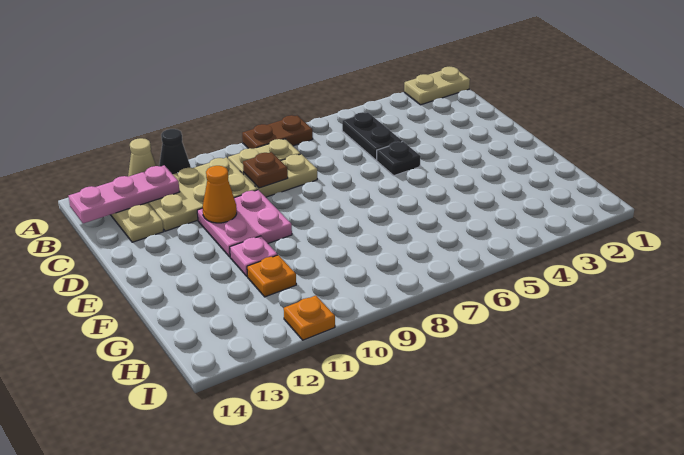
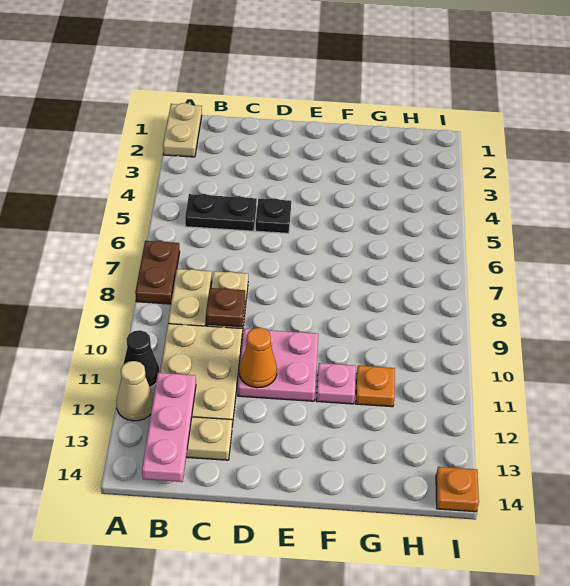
orange plate I11 level 1 -> orange plate I14 level 1

